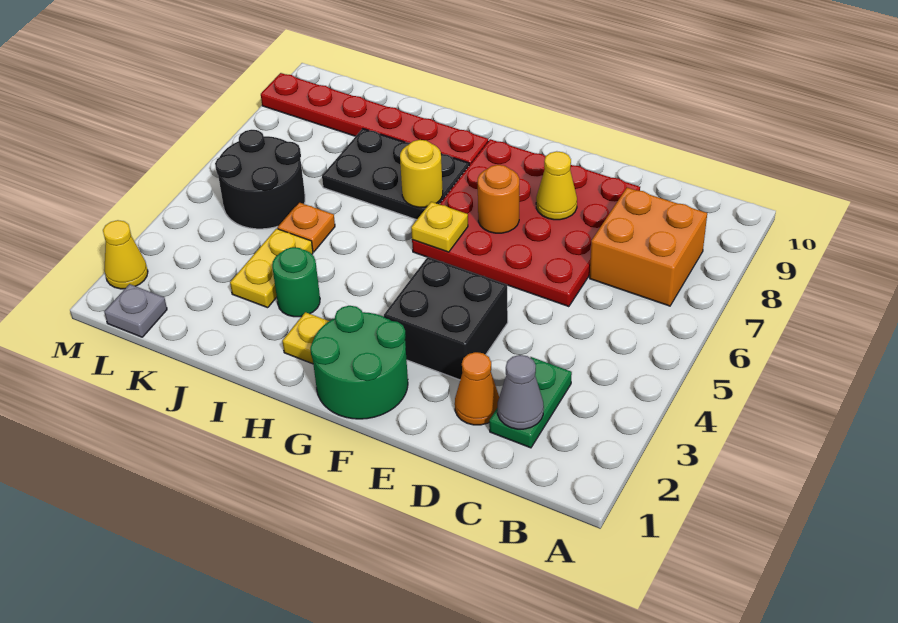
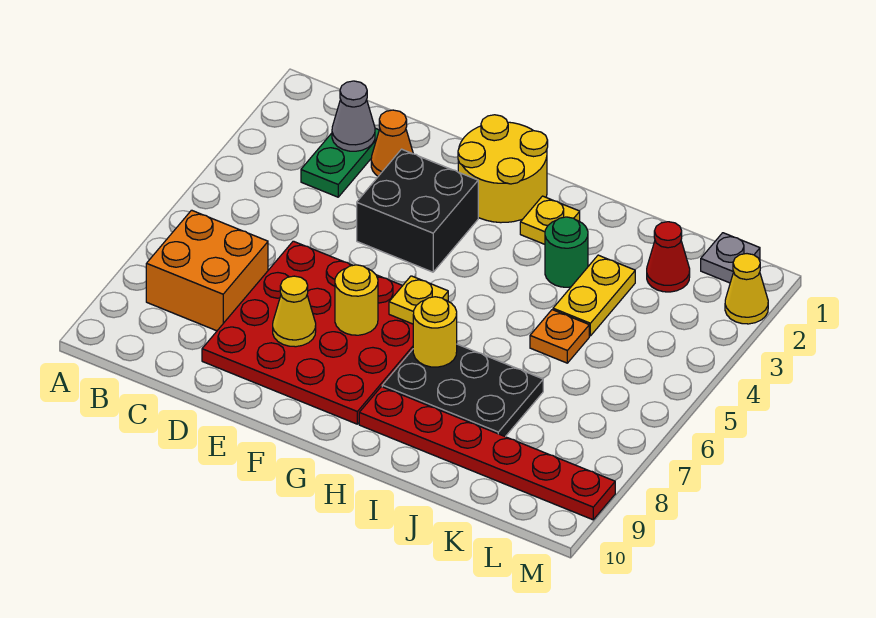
green round brick F1:G2 level 1 -> yellow round brick F1:G2 level 1
orange round brick F7 level 2 -> yellow round brick F7 level 2
none -> red cone K2 level 1
black round brick K5:L6 level 1 -> none

